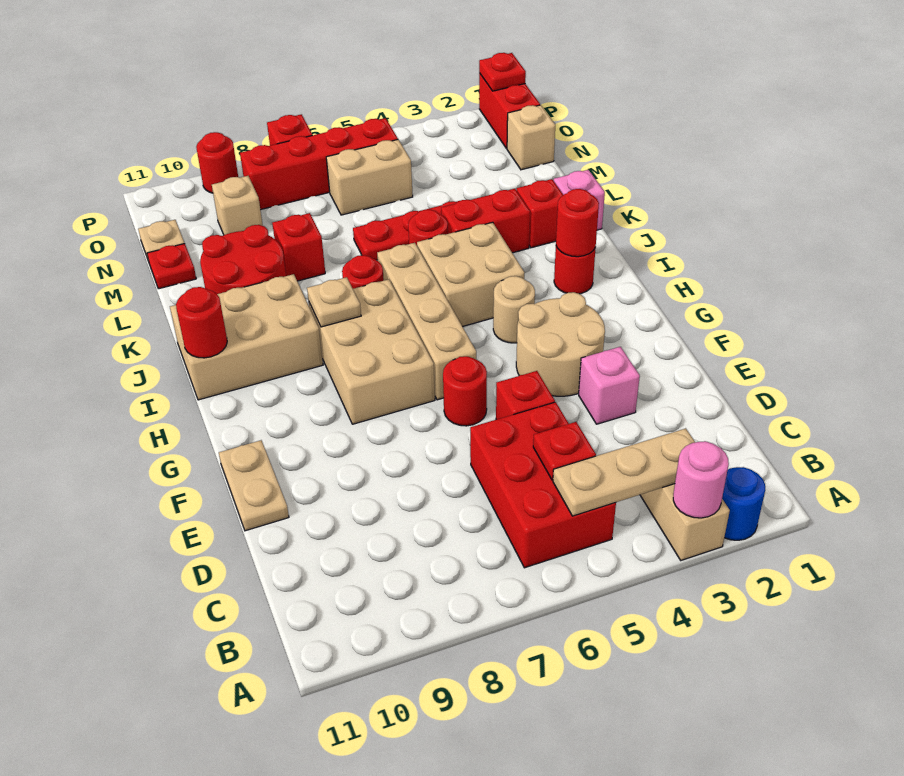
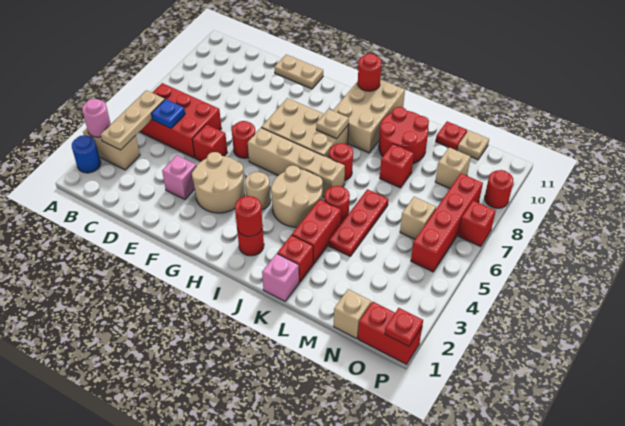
red plate C5 level 2 -> blue plate C5 level 2
tan brick I4:J5 level 1 -> tan round brick I4:J5 level 1
tan brick N5:N6 level 1 -> tan brick N6 level 1

